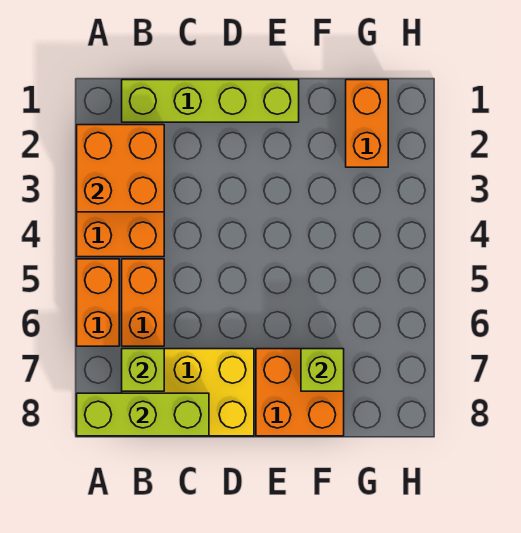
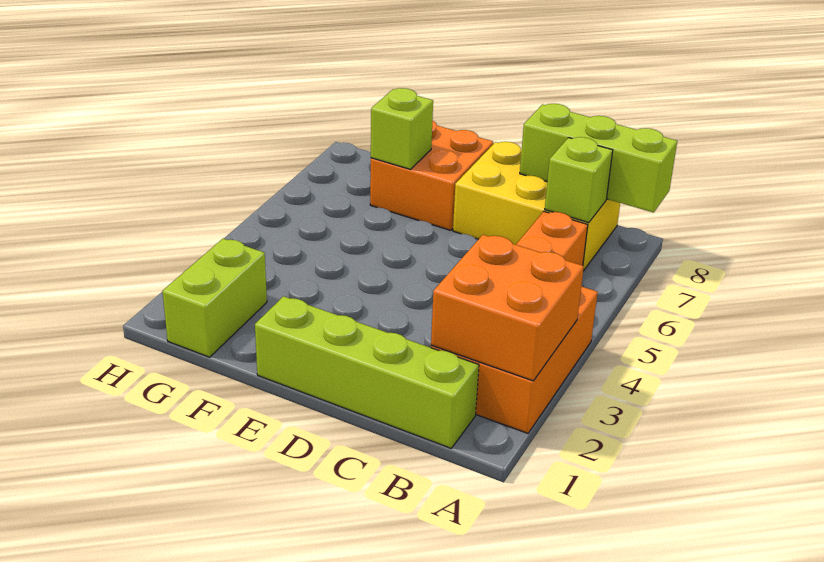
orange brick A5:A6 level 1 -> none
orange brick G1:G2 level 1 -> lime brick G1:G2 level 1

